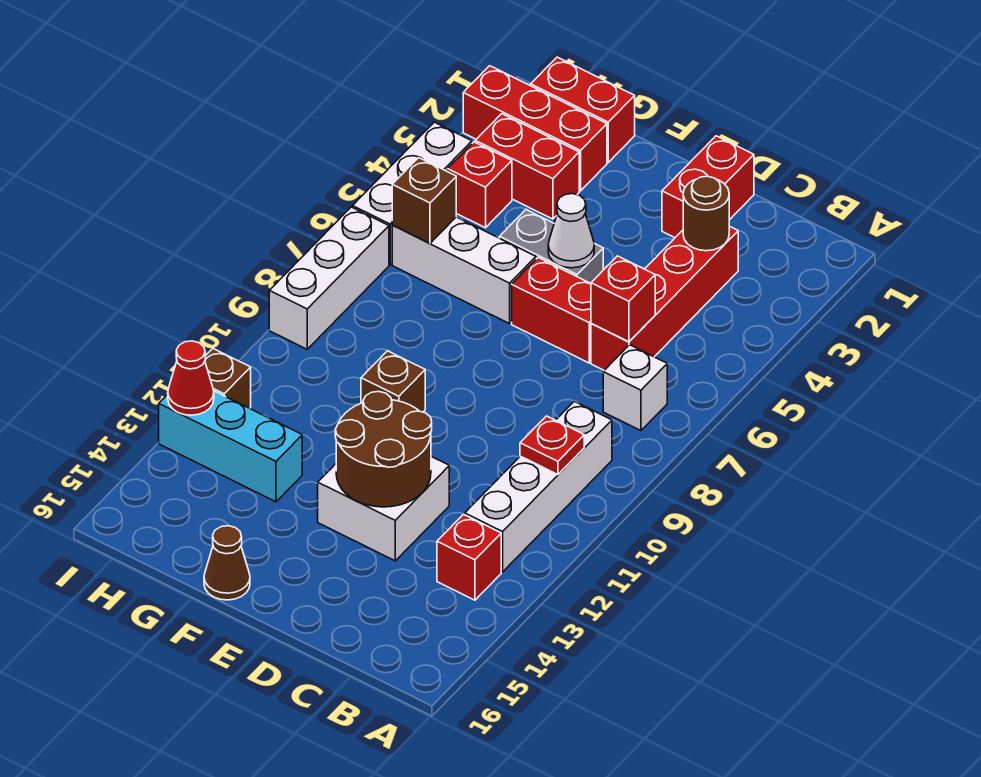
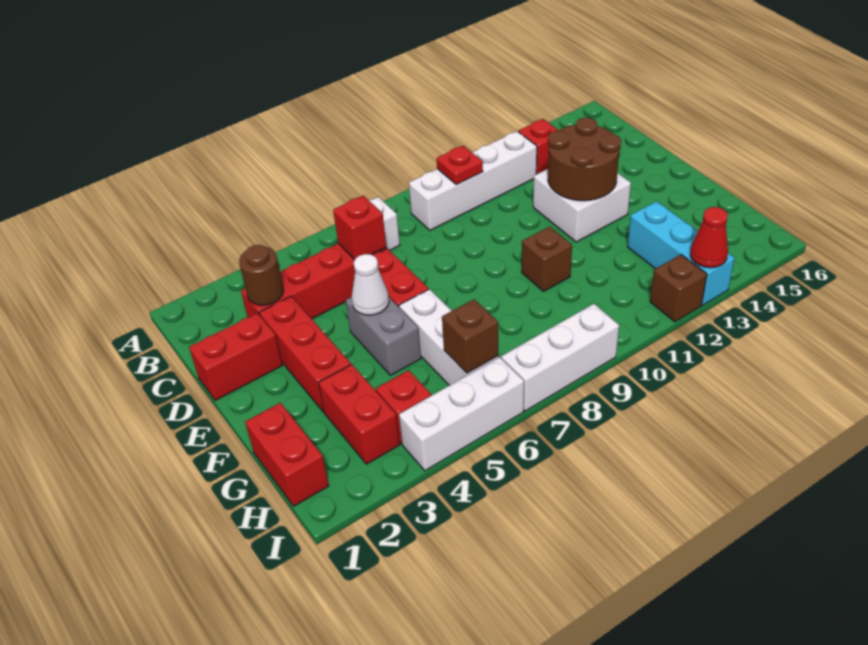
brown cone F16 level 1 -> none
red brick G2:I2 level 1 -> red brick D3:F3 level 1

